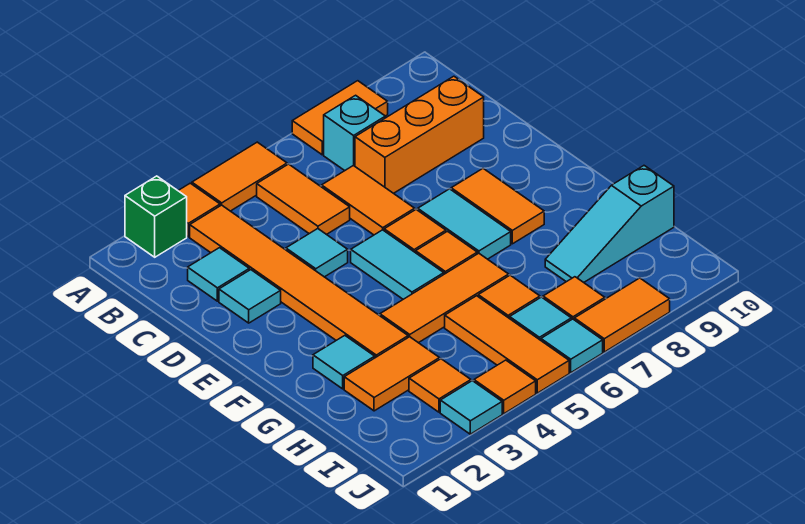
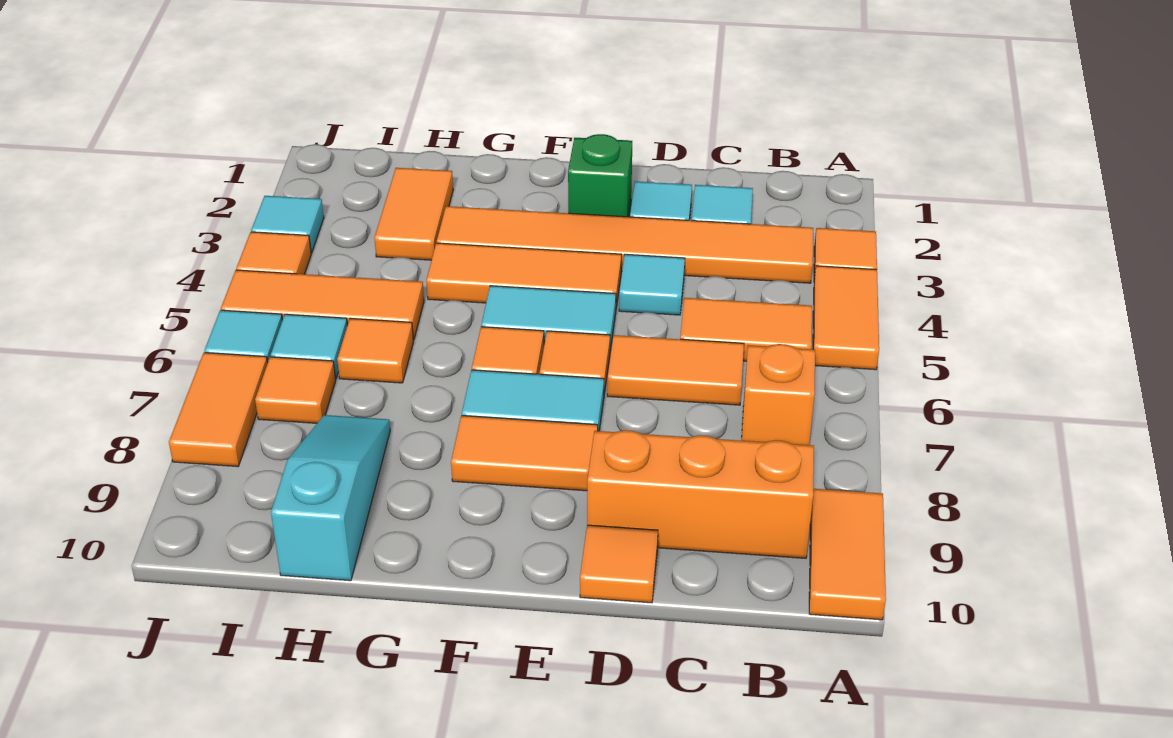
green brick A2 level 1 -> green brick E2 level 1
orange tile A7:A8 level 1 -> orange tile A9:A10 level 1
cyan brick B7 level 1 -> orange brick B7 level 1
orange brick C7:C9 level 1 -> orange brick B9:D9 level 1
cyan tile G2 level 1 -> none
orange tile G4:G6 level 1 -> orange tile E4:G4 level 1
orange tile I3 level 1 -> orange tile D10 level 1

